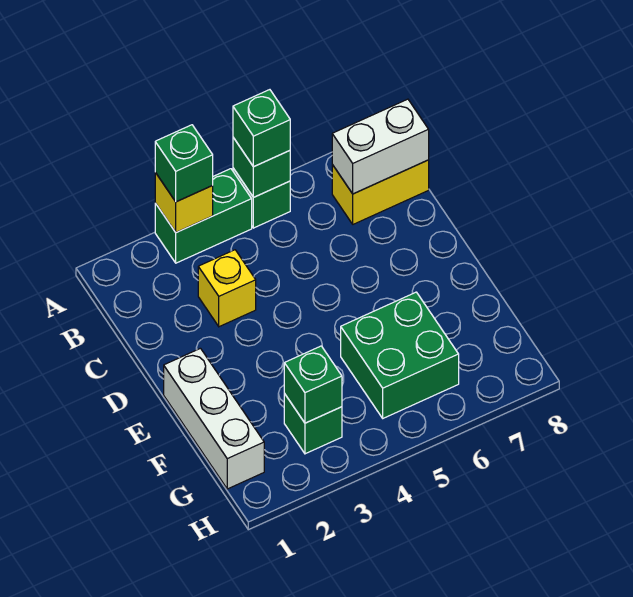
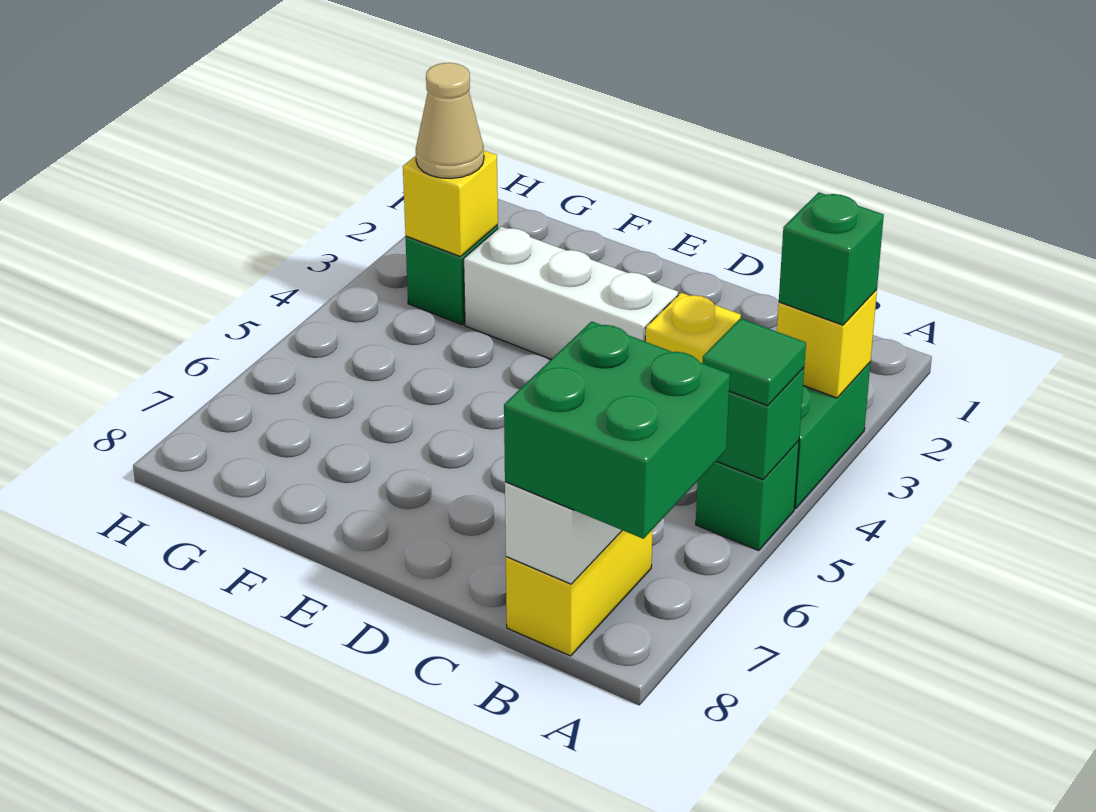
green brick A5 level 3 -> green tile A5 level 3
white brick E1:G1 level 1 -> white brick D3:F3 level 1
green brick F5:G6 level 1 -> green brick A7:B8 level 3
green brick G3 level 2 -> yellow brick G3 level 2
none -> tan cone G3 level 3

